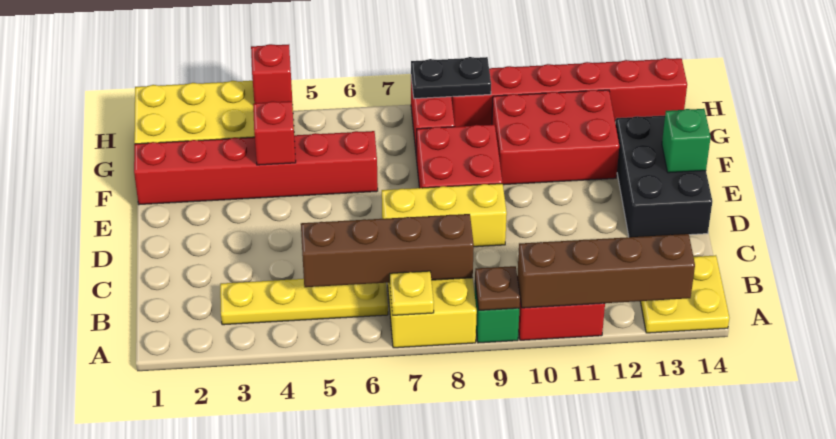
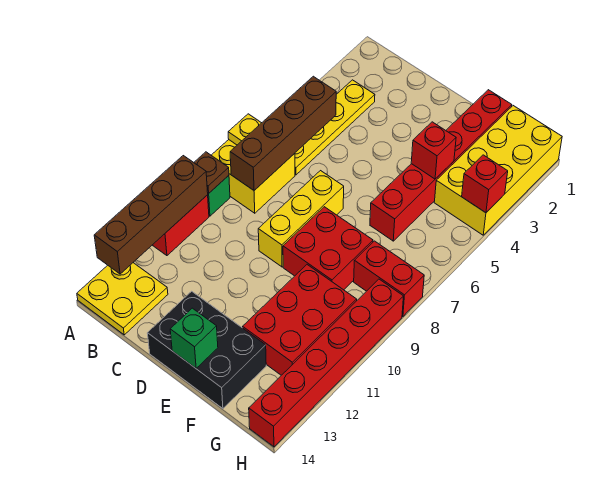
black plate H8:H9 level 2 -> none

